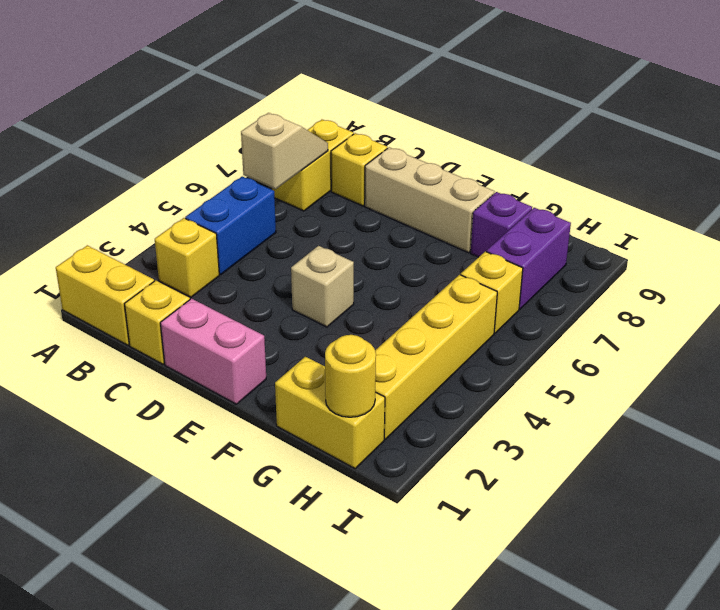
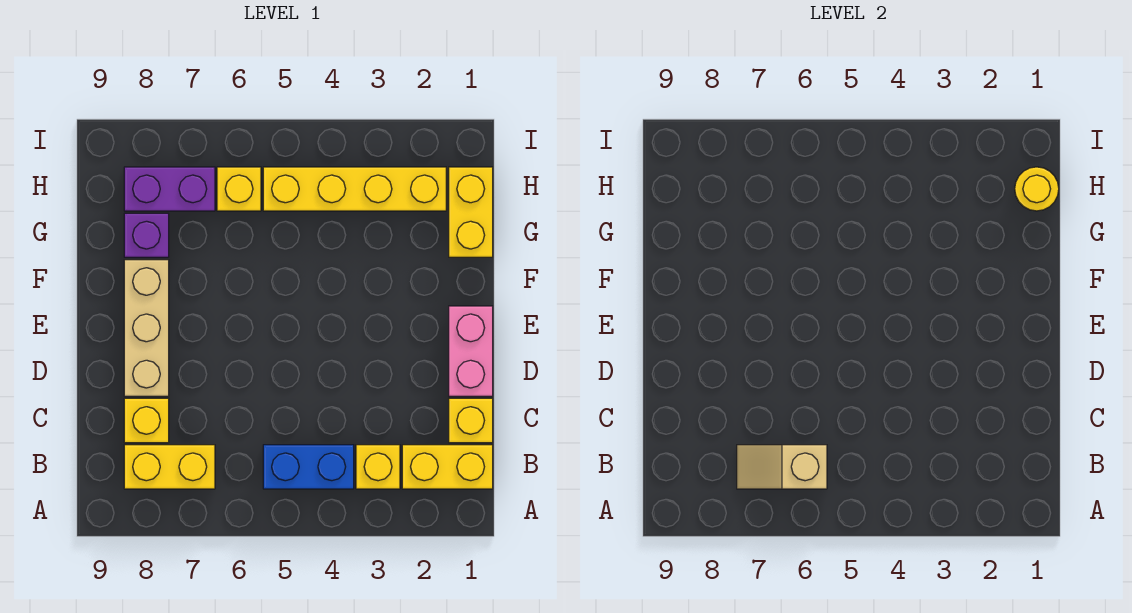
yellow brick A1:B1 level 1 -> yellow brick B1:B2 level 1
tan brick E4 level 1 -> none

